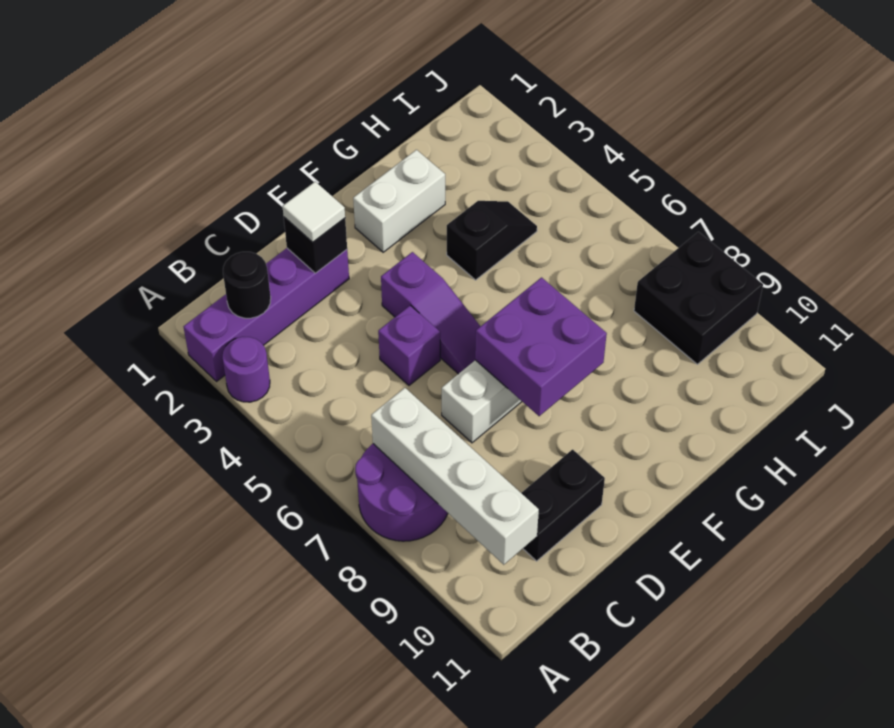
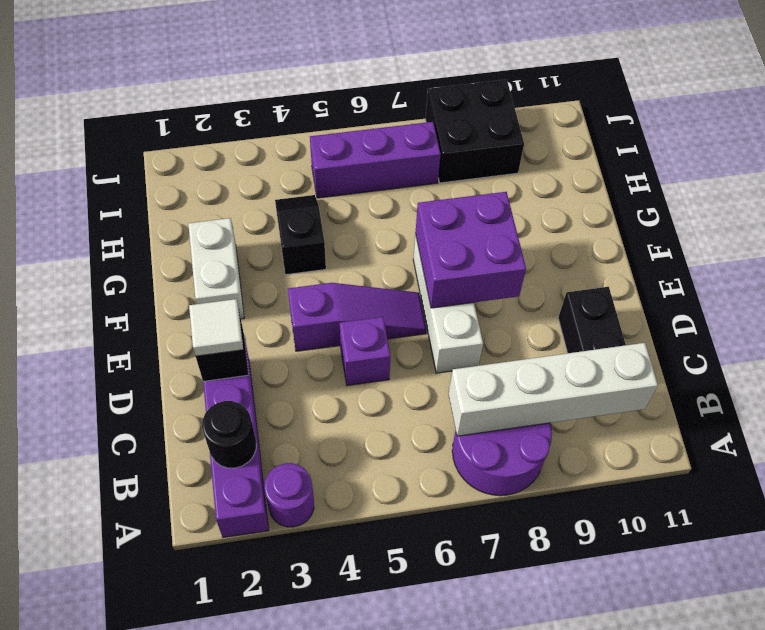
none -> purple brick I5:I7 level 1

